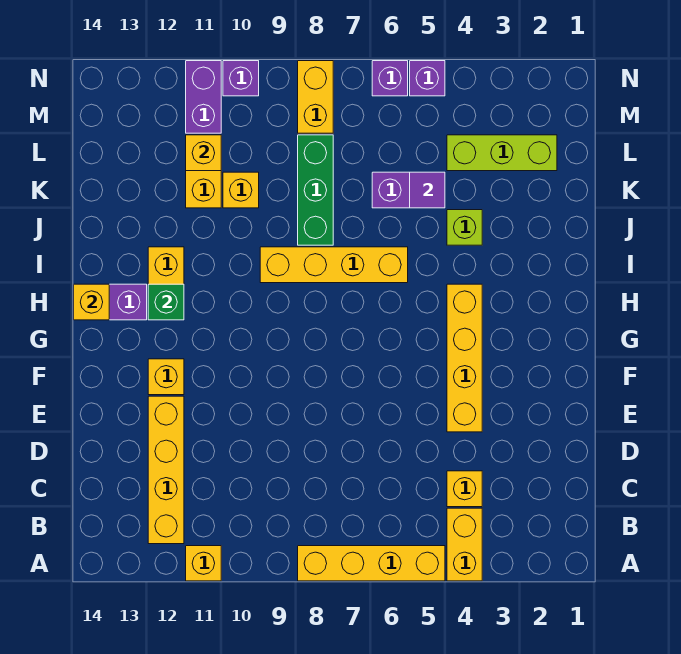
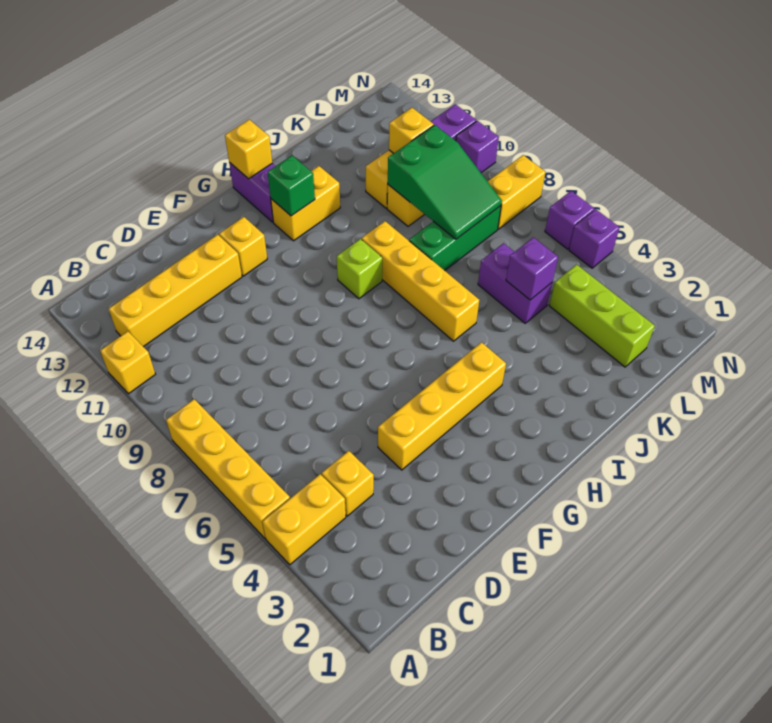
lime brick J4 level 1 -> lime brick H9 level 1
purple tile K5 level 2 -> purple brick K5 level 2
none -> green slope K8:L10 level 2 top 10

